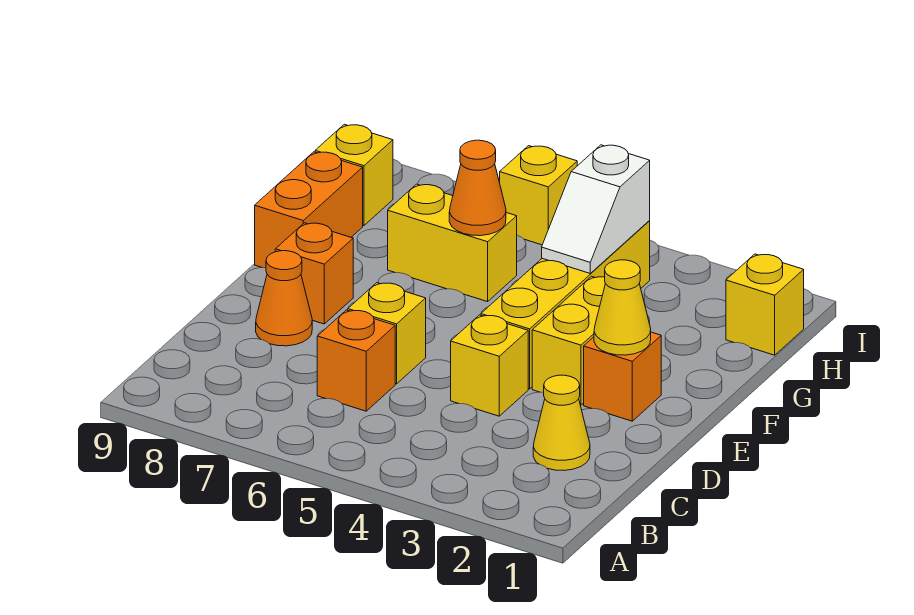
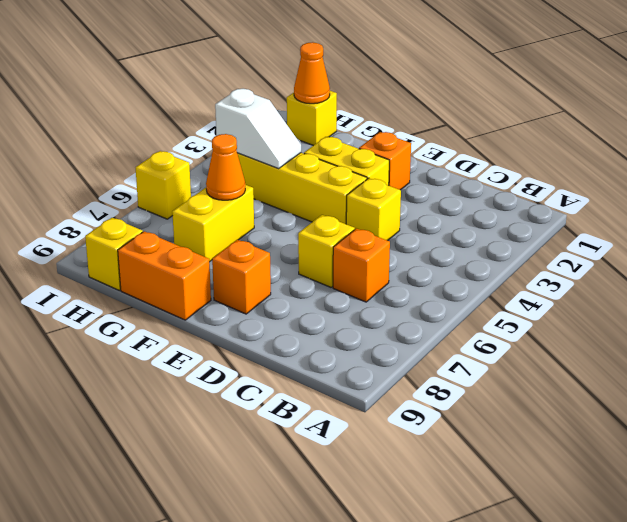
yellow cone C2 level 1 -> none
orange cone D8 level 1 -> orange cone H1 level 2
yellow cone E2 level 2 -> none

